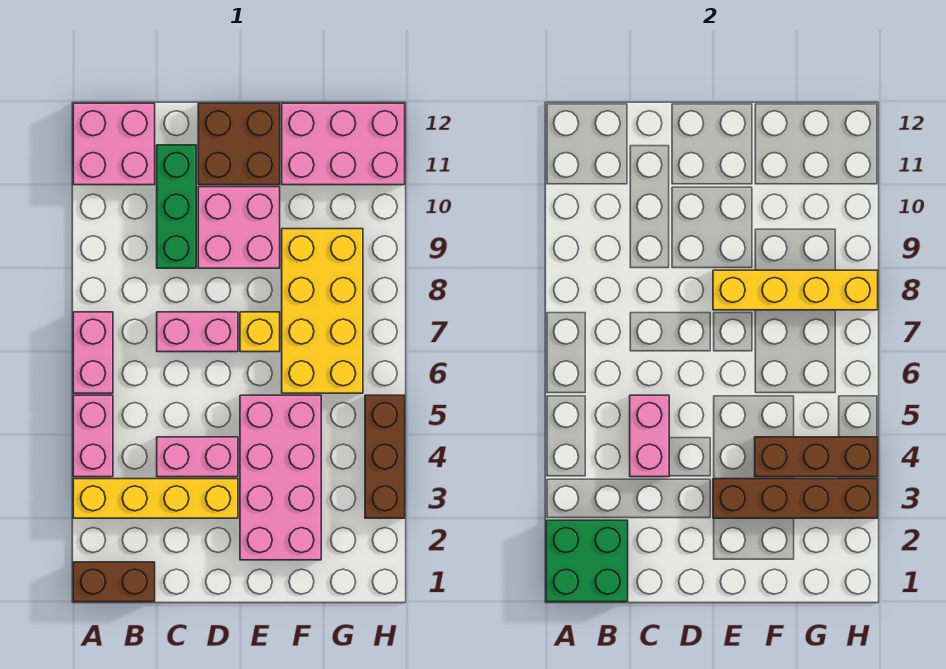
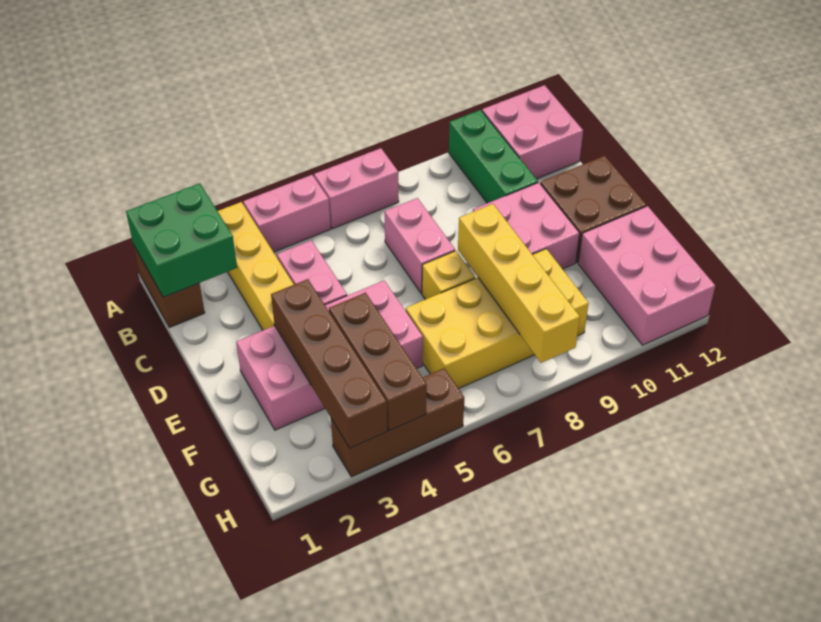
pink brick C4:C5 level 2 -> none
green brick C9:C11 level 1 -> green brick A10:C10 level 1

